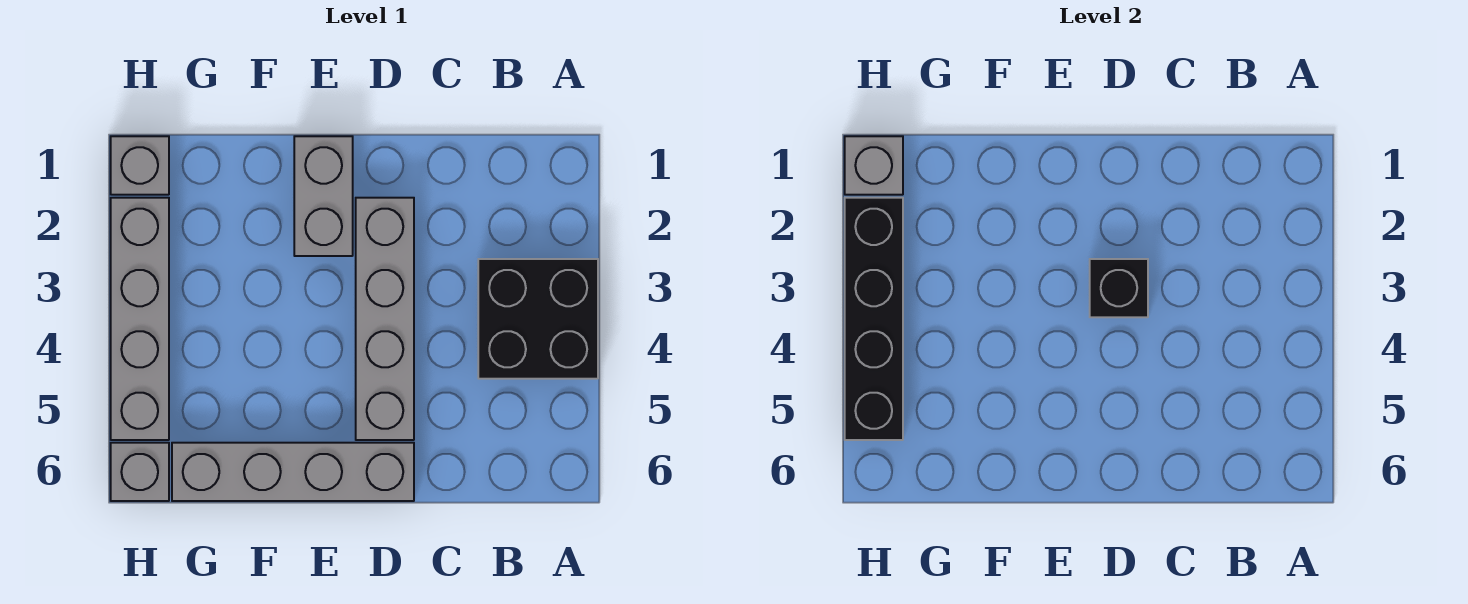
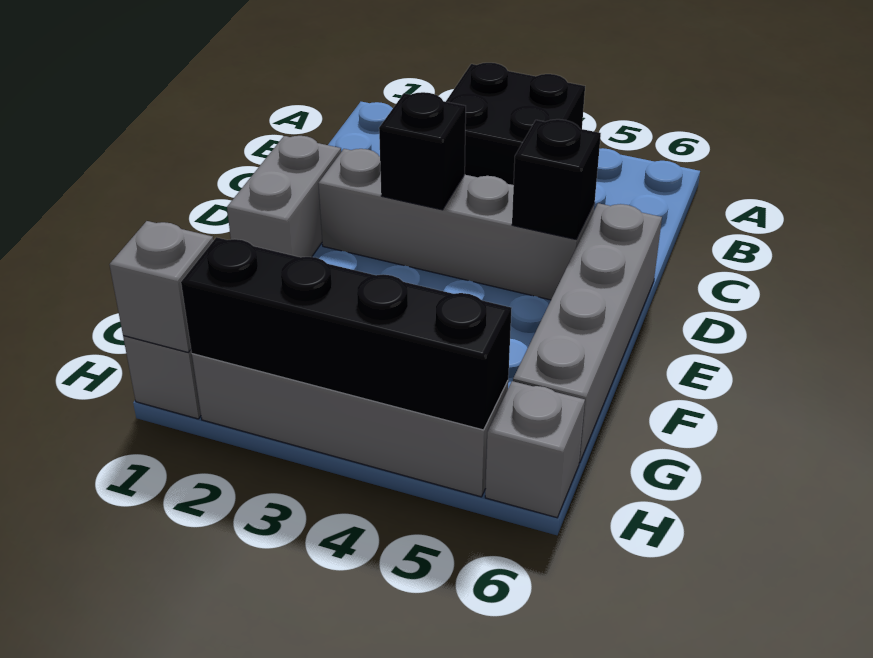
none -> black brick D5 level 2
grey brick E1:E2 level 1 -> grey brick D1:E1 level 1

